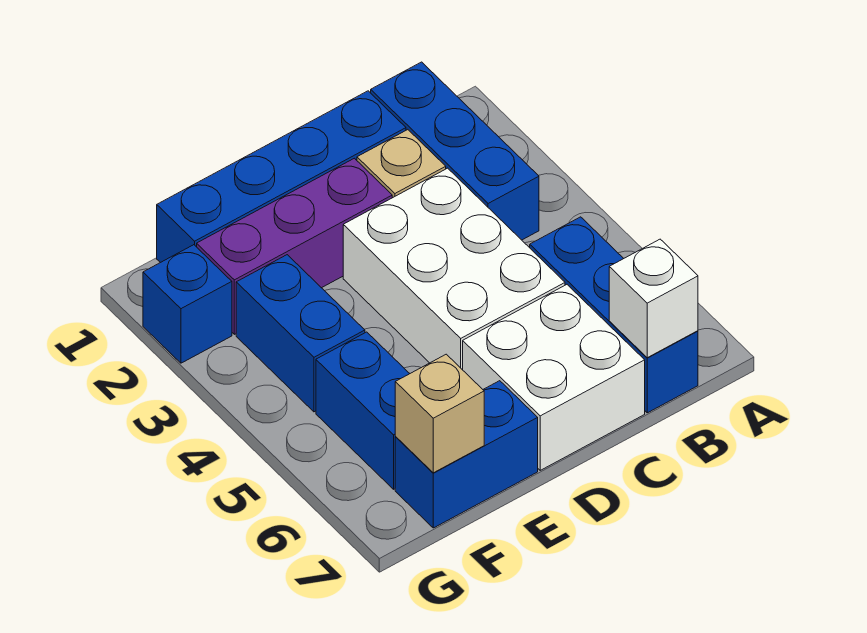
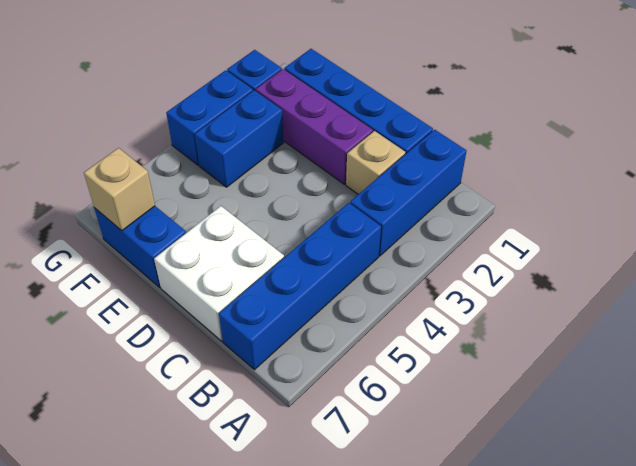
blue brick B5:B7 level 1 -> blue brick B4:B7 level 1
white brick B7 level 2 -> none
white brick C3:D5 level 1 -> none
blue brick F5:F6 level 1 -> blue brick G3:G4 level 1

